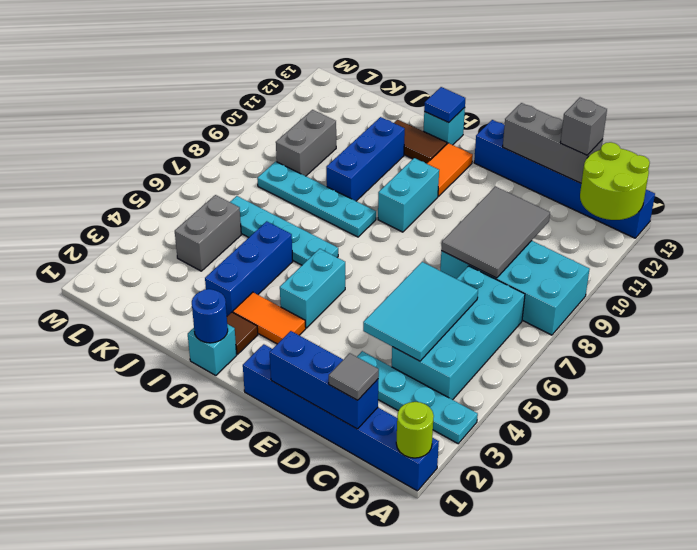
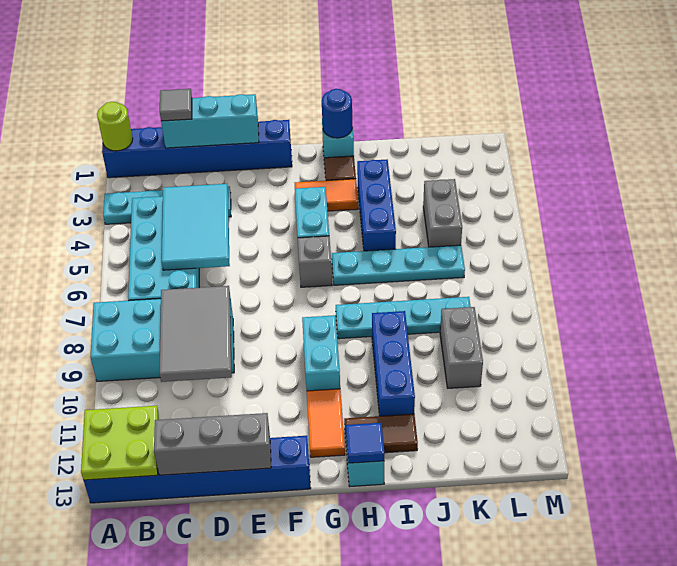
lime round brick A12:B13 level 2 -> lime plate A12:B13 level 2
blue brick C1:E1 level 2 -> cyan brick C1:E1 level 2
grey brick C13 level 3 -> grey brick G6 level 1

